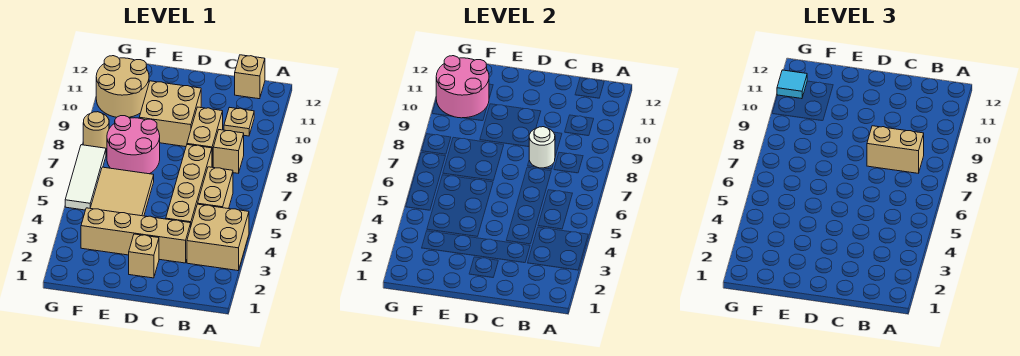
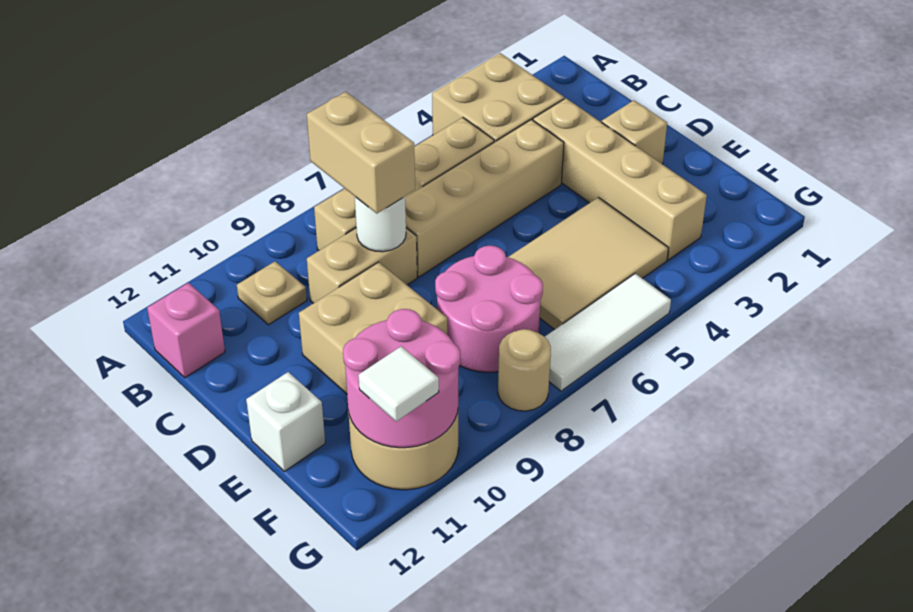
tan brick B12 level 1 -> pink brick B12 level 1
none -> white brick E12 level 1
cyan tile G11 level 3 -> white tile G11 level 3

